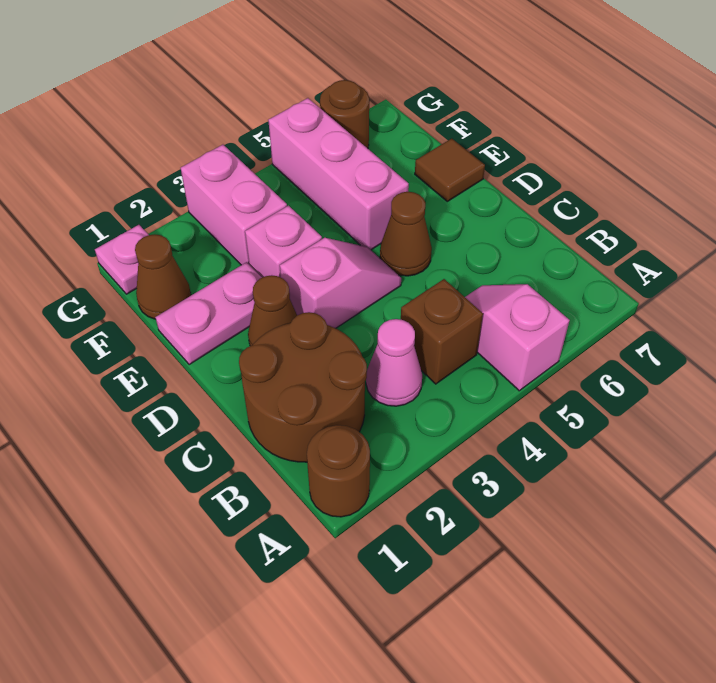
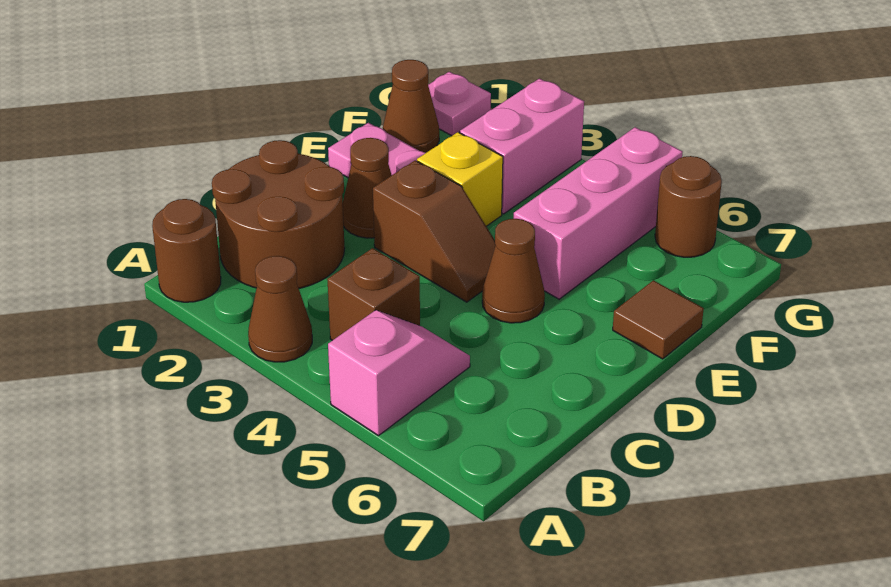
none -> brown cone A3 level 1
pink cone B3 level 1 -> none
pink slope D3:D4 level 1 top 3 -> brown slope D3:D4 level 1 top 3
pink brick E3 level 1 -> yellow brick E3 level 1

